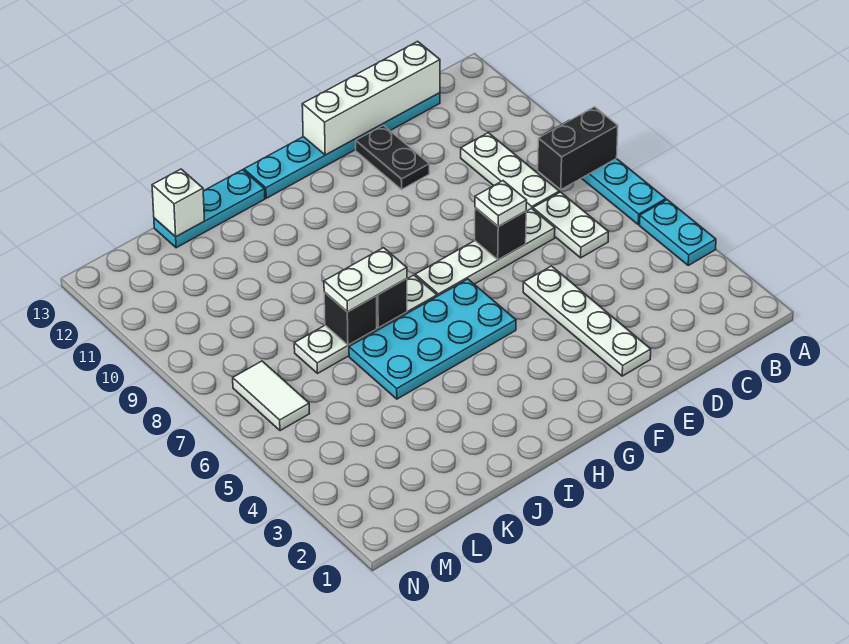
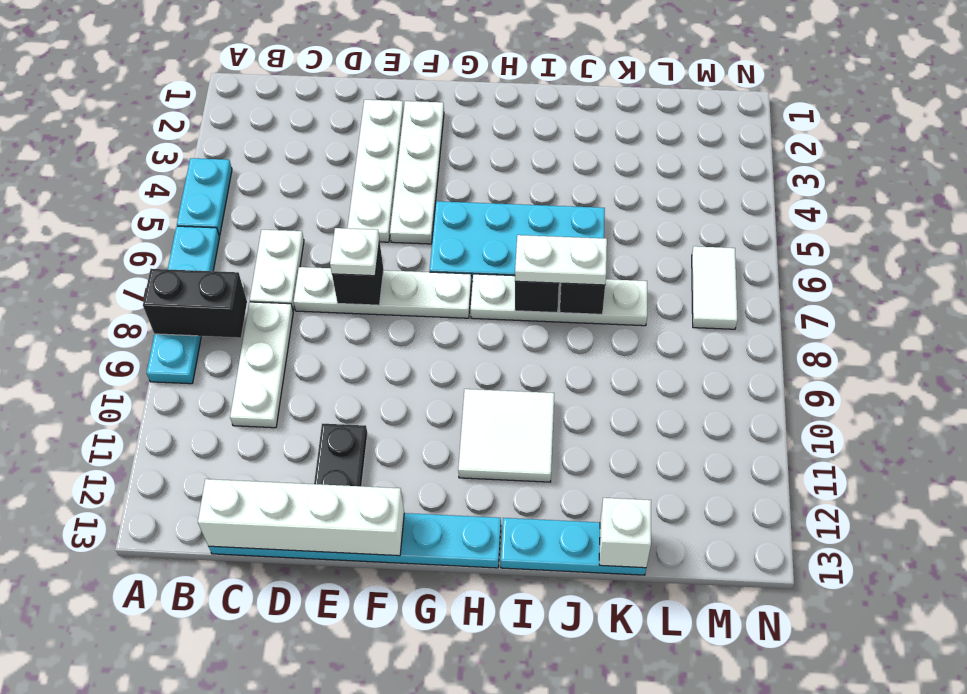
none -> white plate F2:F5 level 1
none -> white tile H10:I11 level 1

